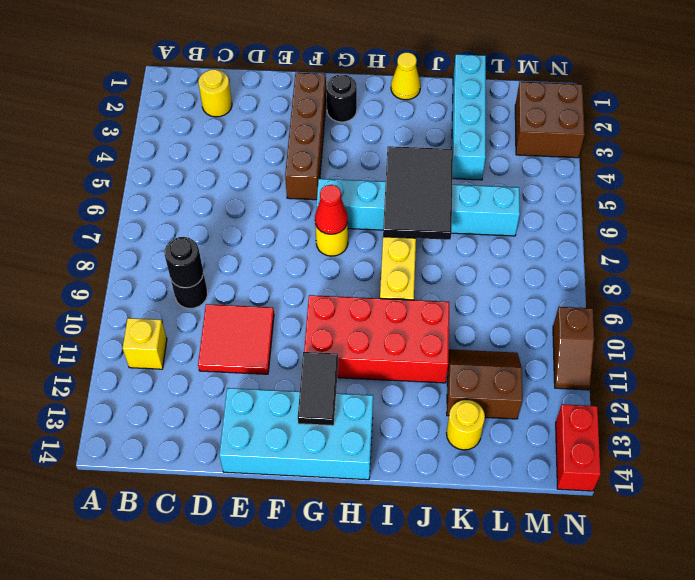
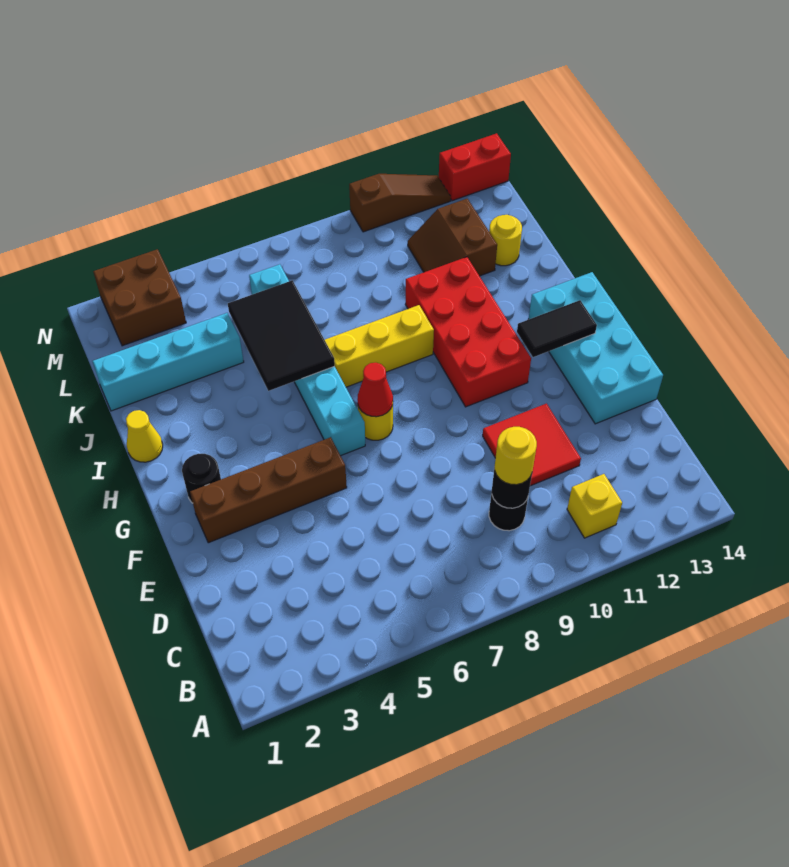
yellow round brick C2 level 1 -> yellow round brick C9 level 3
black tile I5:J7 level 2 -> black tile I5:K6 level 2
brown slope N10:N11 level 1 top 10 -> brown slope N10:N12 level 1 top 10

